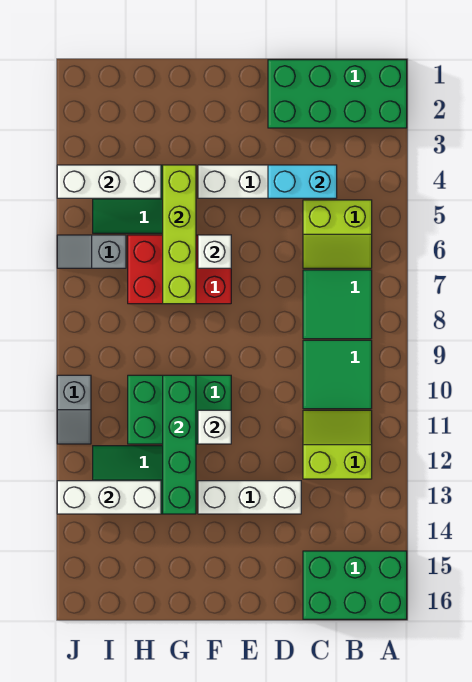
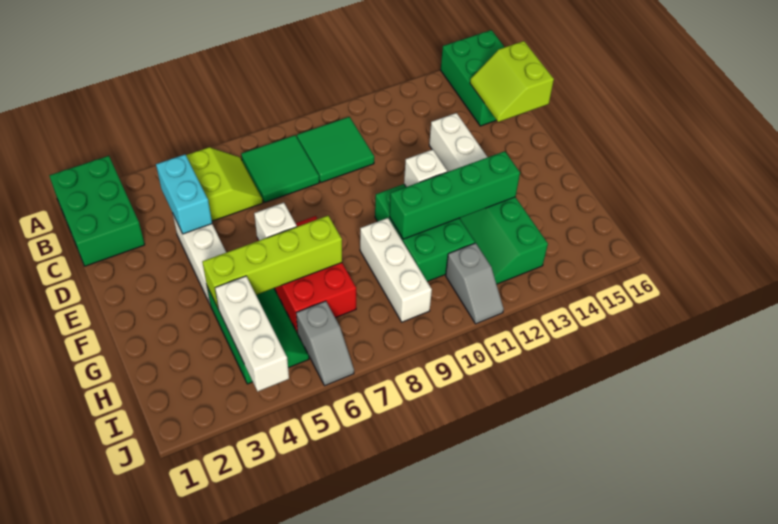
green brick A1:D2 level 1 -> green brick A1:C2 level 1
lime slope B11:C12 level 1 top 12 -> lime slope C15:D16 level 2 top 16
white brick H13:J13 level 2 -> white brick G9:I9 level 1
grey slope J10:J11 level 1 top 10 -> grey slope I11:J11 level 1 top I

